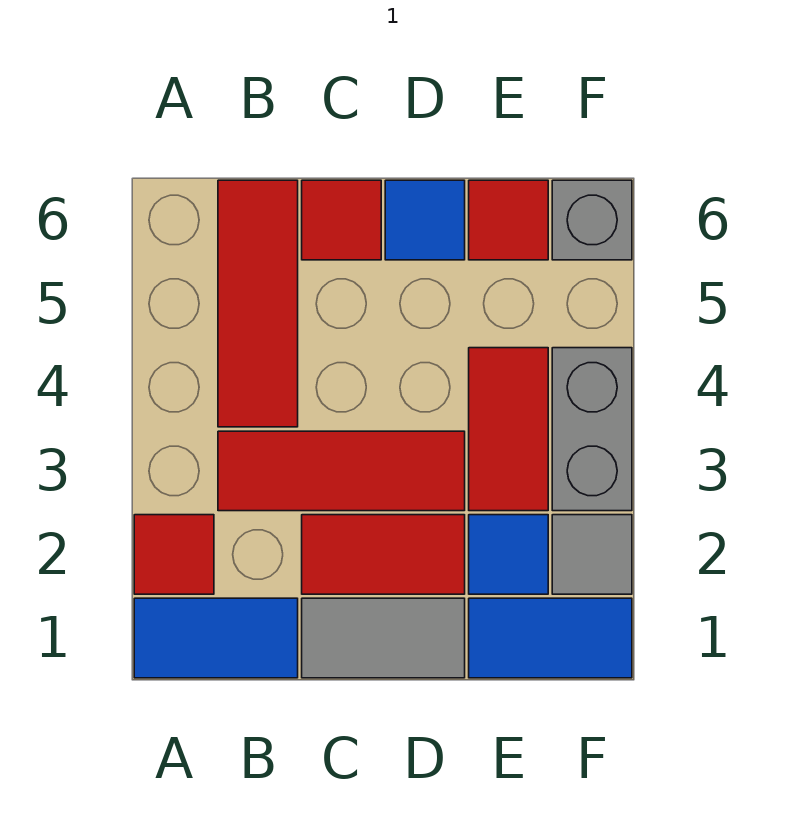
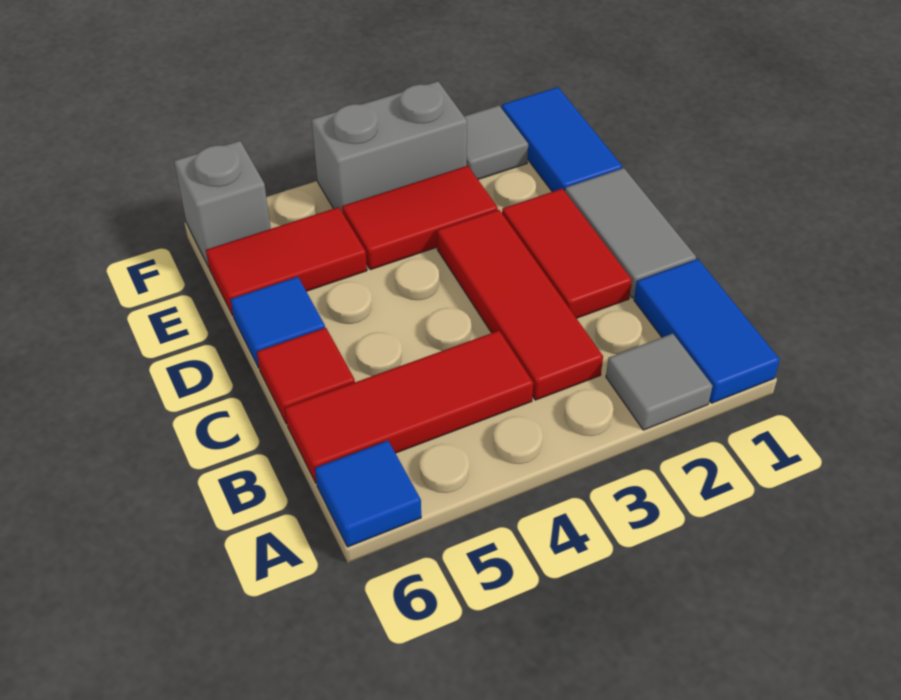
red tile A2 level 1 -> grey tile A2 level 1
blue tile E2 level 1 -> blue tile A6 level 1
red tile E6 level 1 -> red tile E5:E6 level 1

